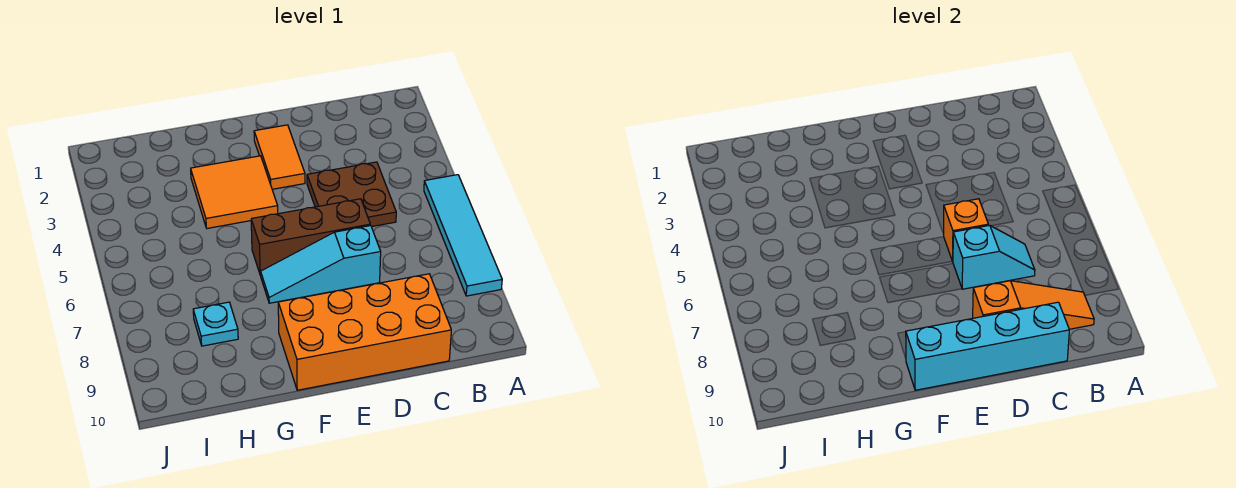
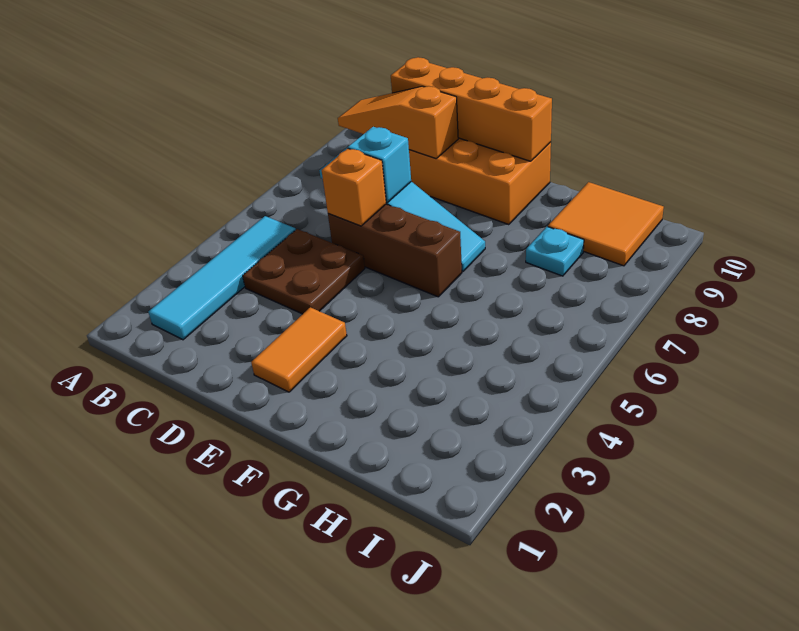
cyan tile A5:A8 level 1 -> cyan tile B2:B5 level 1
cyan brick C10:F10 level 2 -> orange brick C10:F10 level 2
orange tile F3:G4 level 1 -> orange tile H9:I10 level 1

